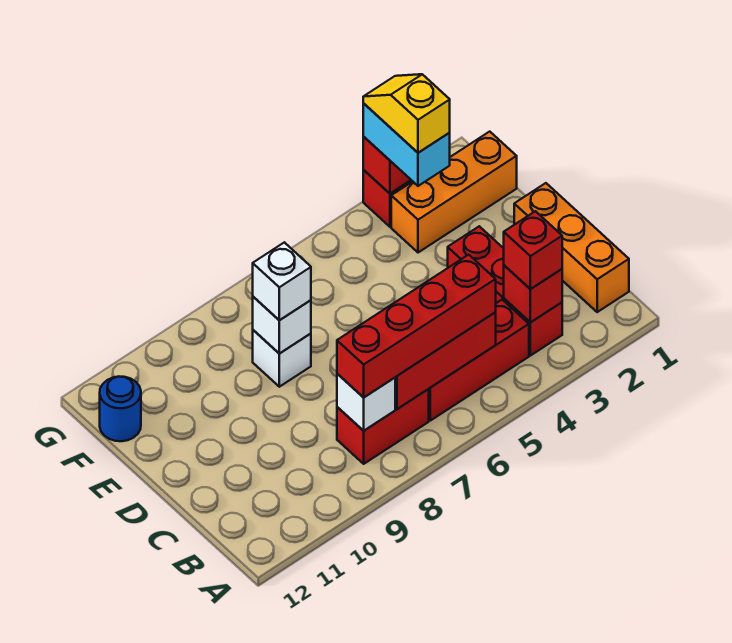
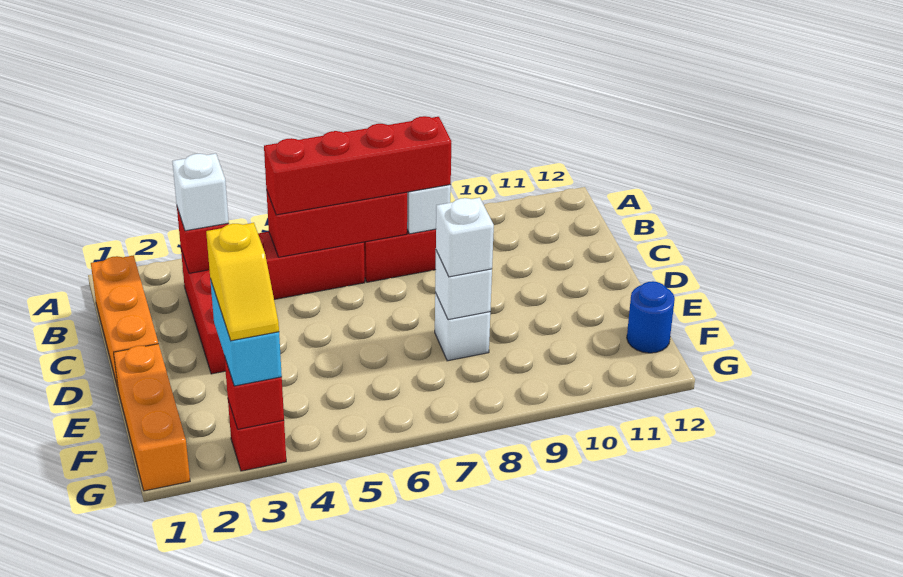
red brick B3 level 3 -> white brick B3 level 3
orange brick F1:F3 level 1 -> orange brick E1:G1 level 1

